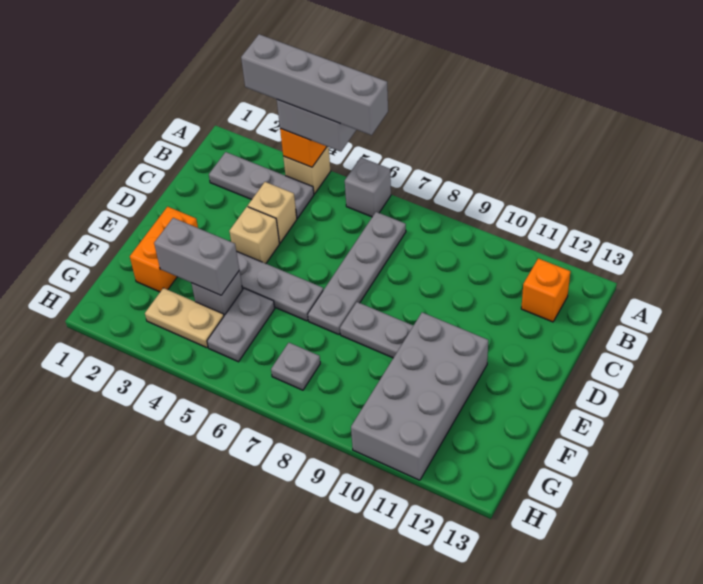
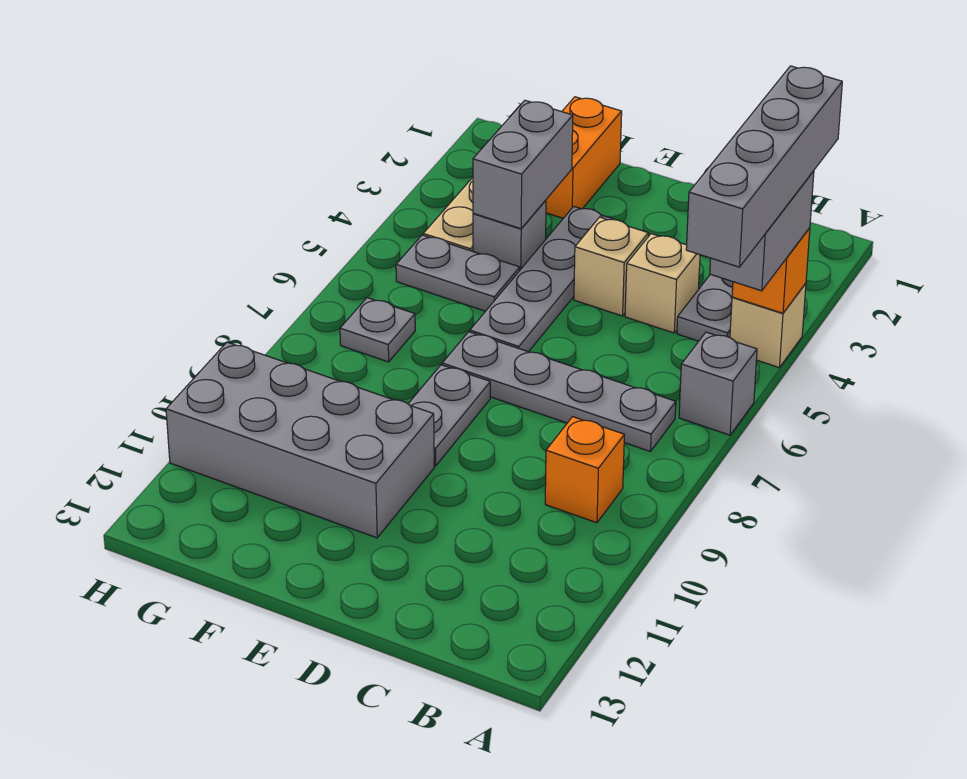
orange brick B12 level 1 -> orange brick B9 level 1
orange brick E2:F2 level 1 -> orange brick F1:F2 level 1

